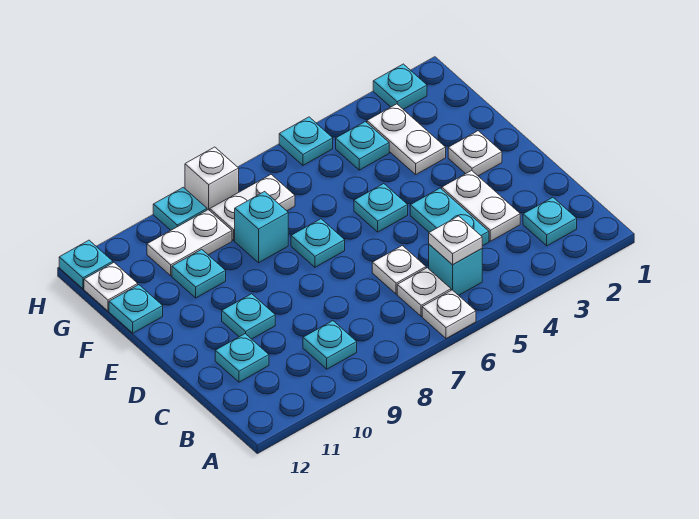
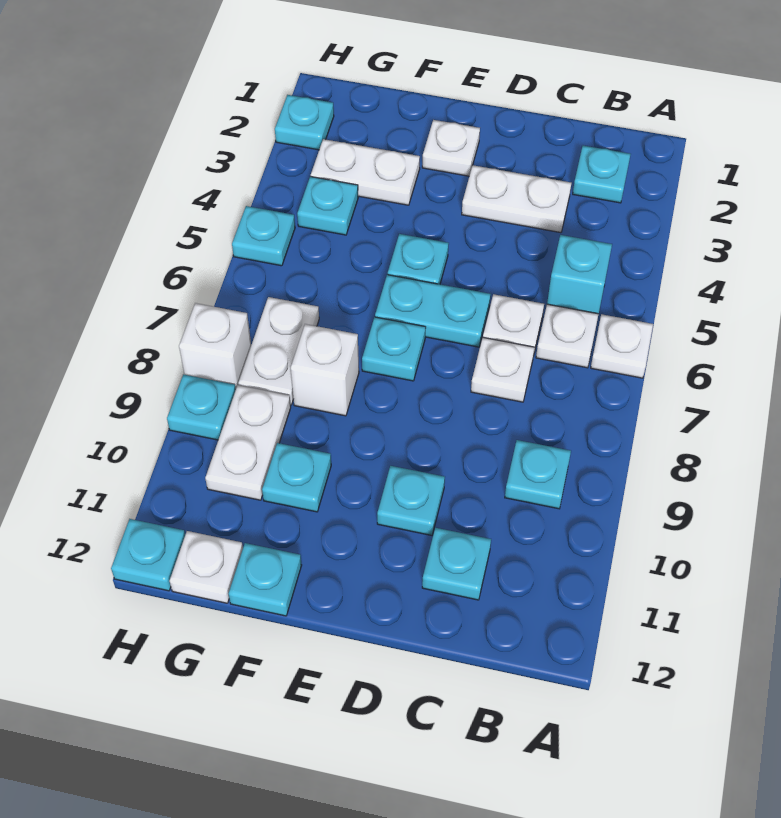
white plate B5 level 2 -> white plate C7 level 1
cyan plate C4:D4 level 1 -> cyan plate D6:E6 level 1
cyan brick F8 level 1 -> white brick F8 level 1

